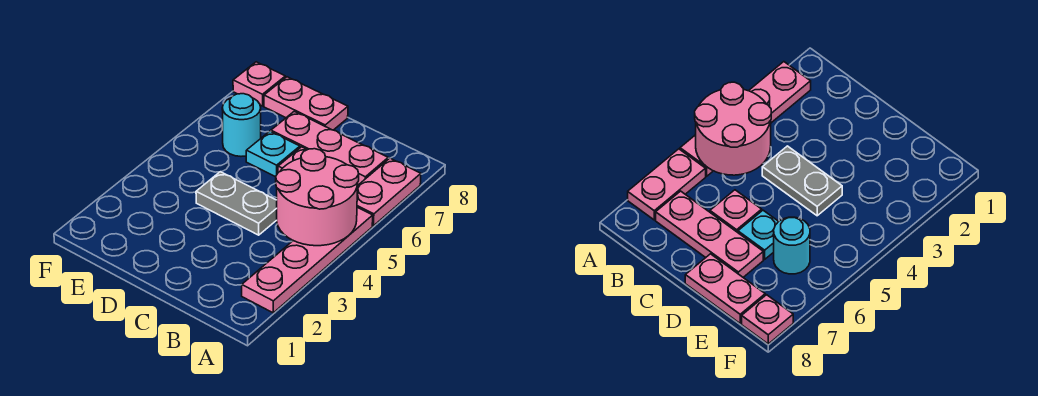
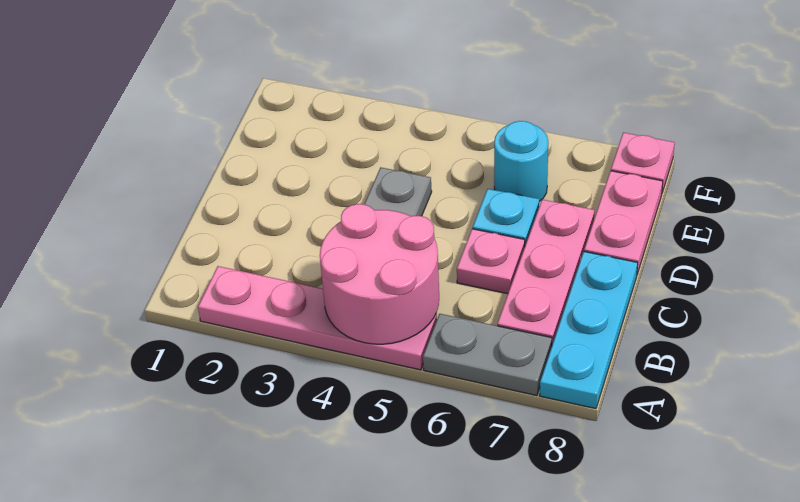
pink plate A6:A7 level 1 -> grey plate A6:A7 level 1
none -> cyan plate A8:C8 level 1

